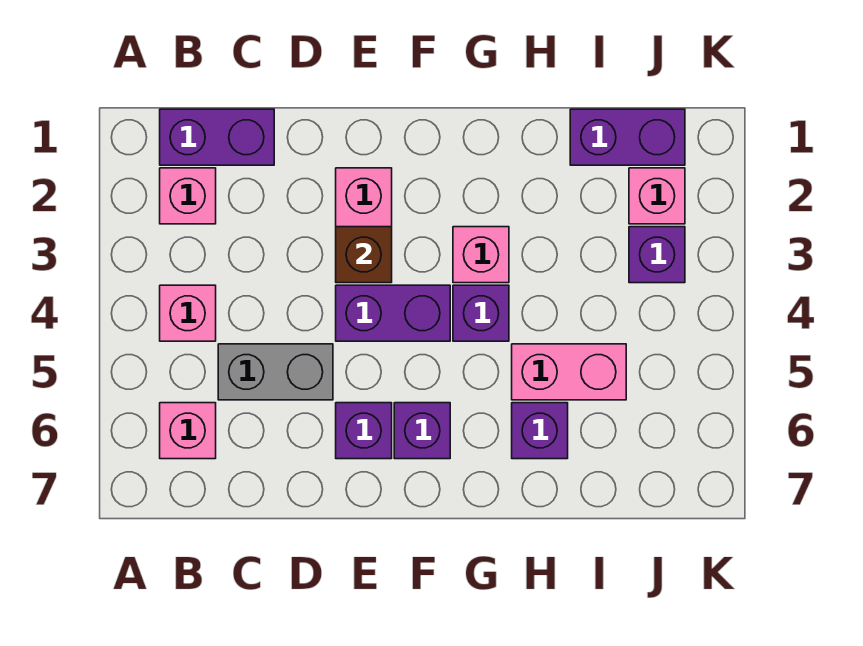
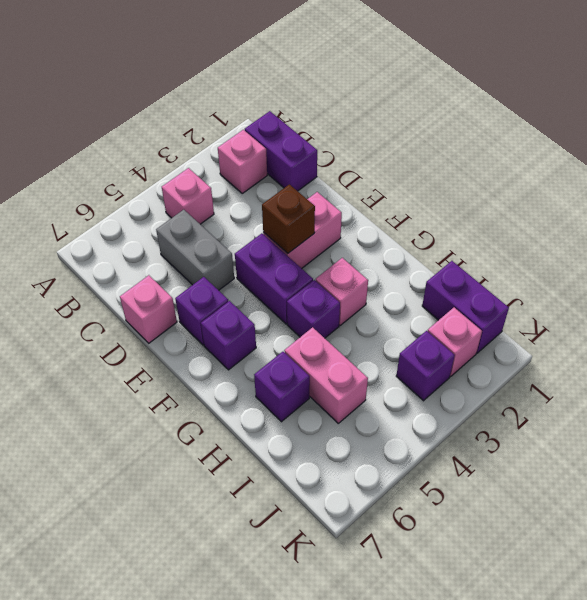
pink brick B6 level 1 -> pink brick D7 level 1

